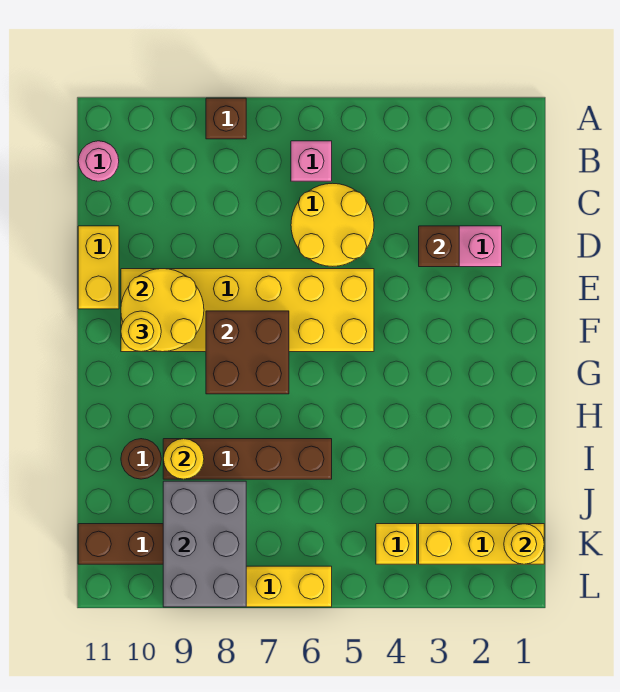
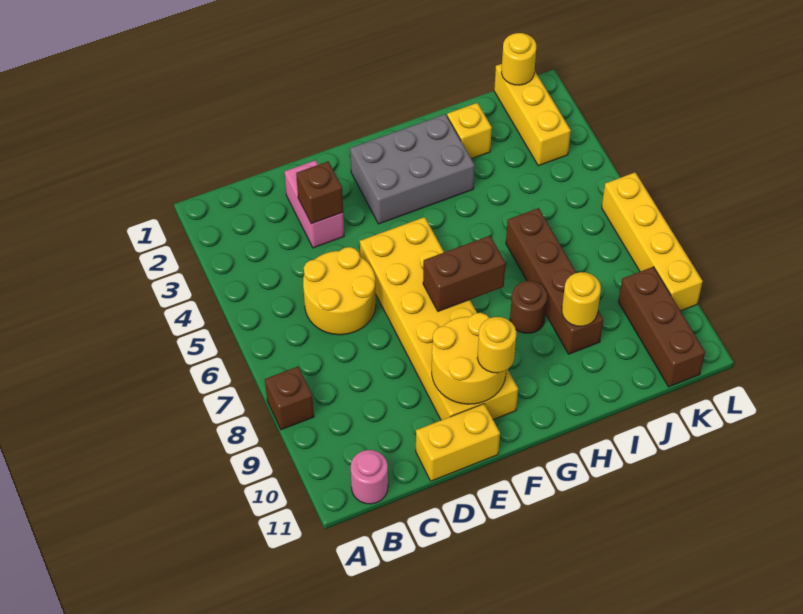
pink brick B6 level 1 -> none
brown brick F7:G8 level 2 -> brown brick F7:G7 level 2
brown round brick I10 level 1 -> brown round brick H8 level 1
grey brick J8:L9 level 2 -> grey brick F2:H3 level 1
yellow brick K4 level 1 -> yellow brick I2 level 1

